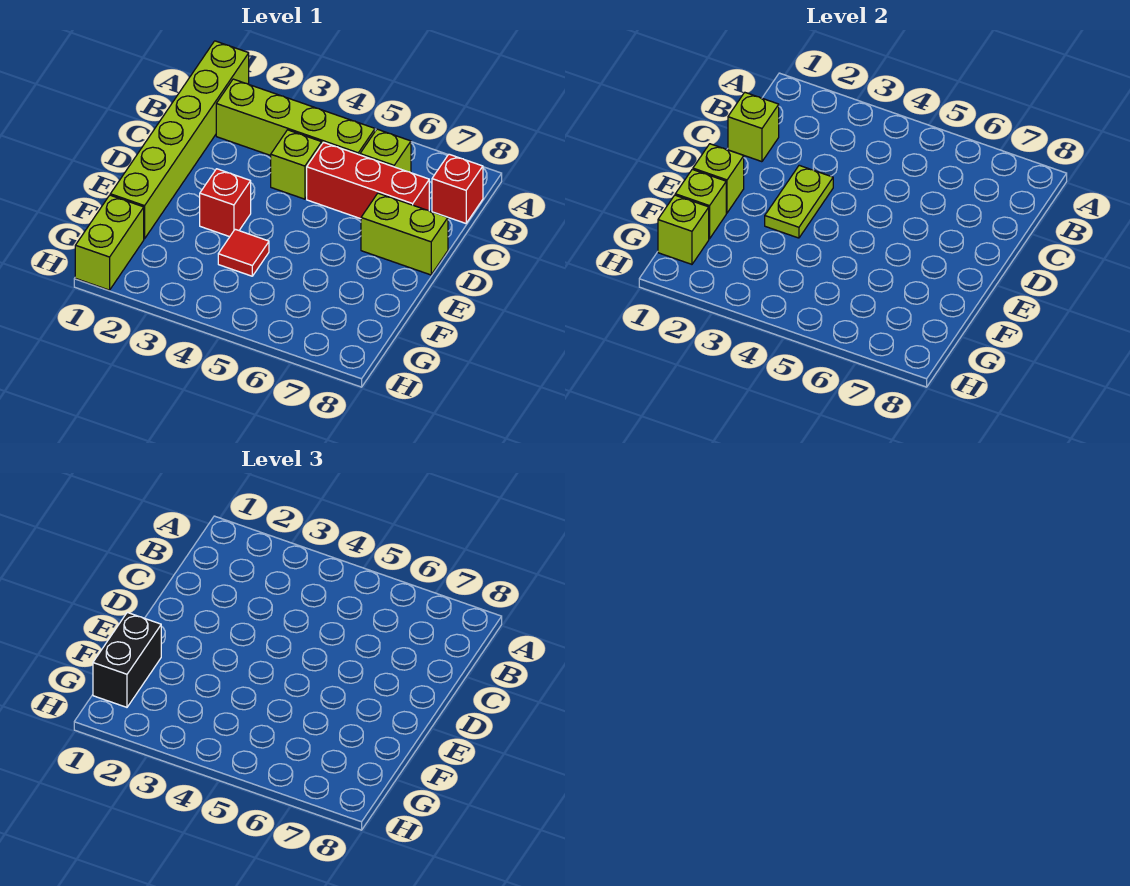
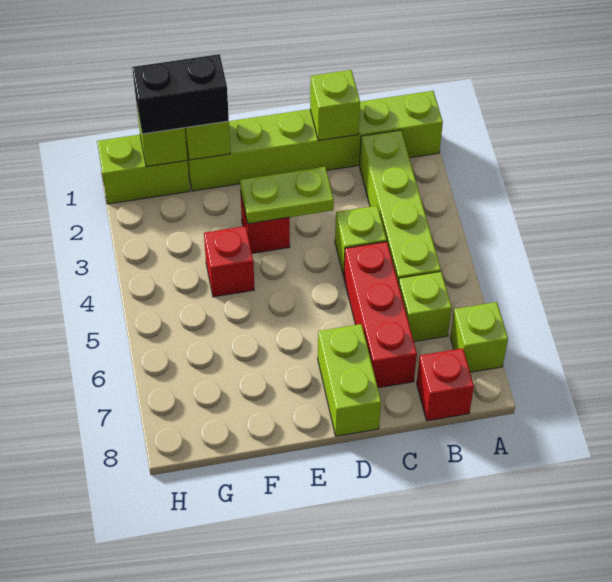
lime brick E1 level 2 -> lime brick A7 level 1
red tile F4 level 1 -> red brick F4 level 1

